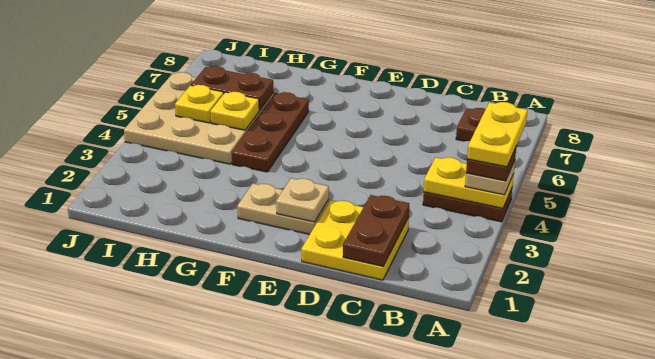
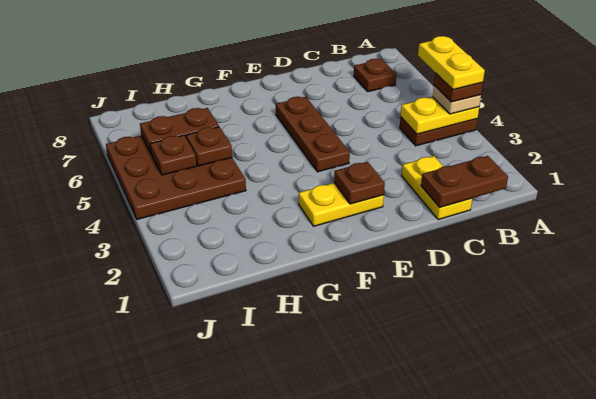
yellow plate C1:D2 level 1 -> yellow plate C1:C2 level 1
brown plate C1:C2 level 2 -> brown plate B1:C1 level 2
tan plate E2:F2 level 1 -> yellow plate E2:F2 level 1
tan plate E2 level 2 -> brown plate E2 level 2
brown plate G4:G6 level 1 -> brown plate E4:E6 level 1
tan plate H4:J6 level 1 -> brown plate H4:J6 level 1
yellow plate H5 level 2 -> brown plate H5 level 2
yellow plate I5 level 2 -> brown plate I5 level 2

